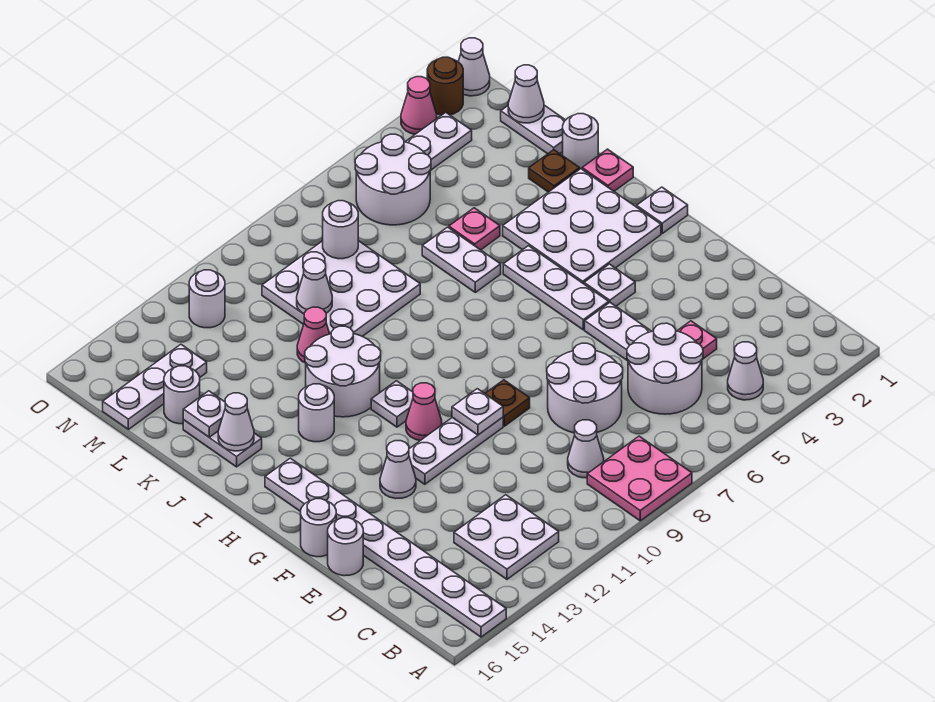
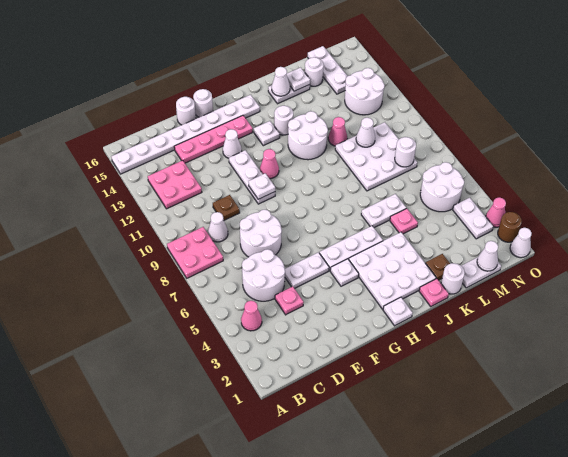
white cone B4 level 1 -> pink cone B4 level 1
white plate B12:C13 level 1 -> pink plate B12:C13 level 1
none -> pink plate D14:G14 level 1
brown plate F9 level 1 -> brown plate D10 level 1
white plate H11 level 1 -> white plate H13 level 1
white round brick N12 level 1 -> white round brick M12:N13 level 1

